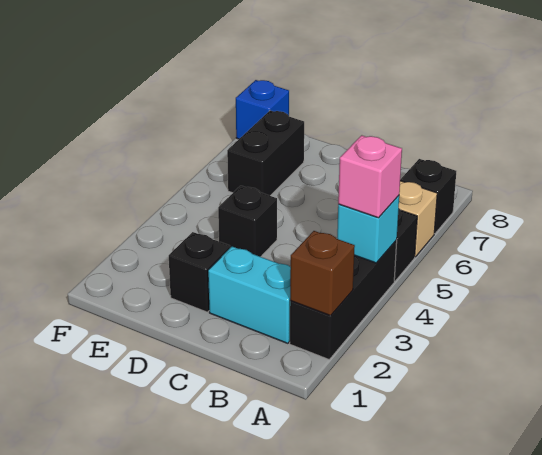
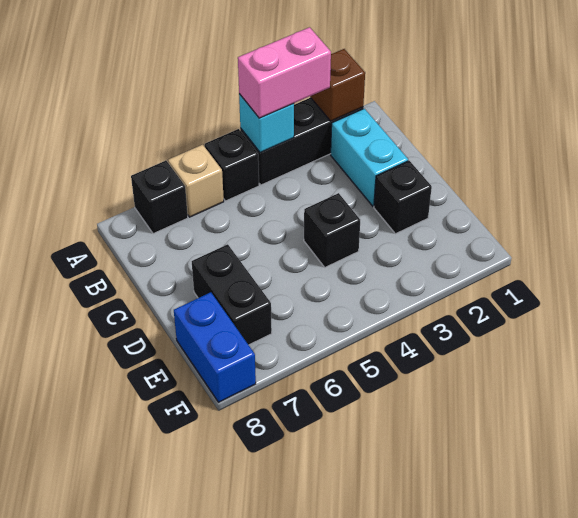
pink brick A4 level 3 -> pink brick A3:A4 level 3
black brick E6:E7 level 1 -> black brick D7:E7 level 1
blue brick F8 level 1 -> blue brick E8:F8 level 1

